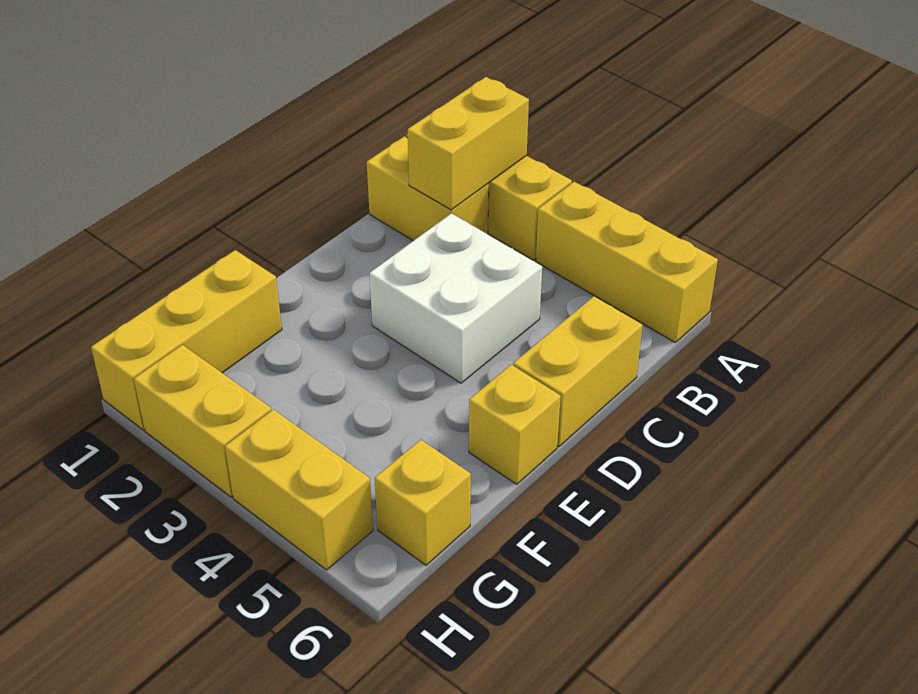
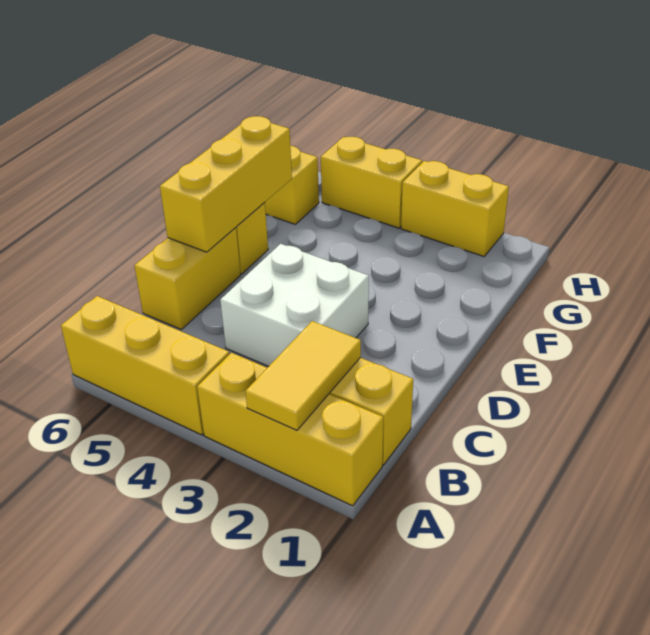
yellow brick A2:B2 level 2 -> yellow tile A2:B2 level 2
yellow brick F1:H1 level 1 -> yellow brick D6:F6 level 2

